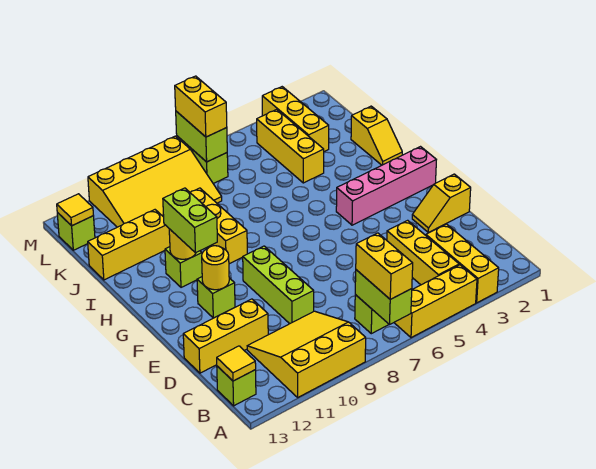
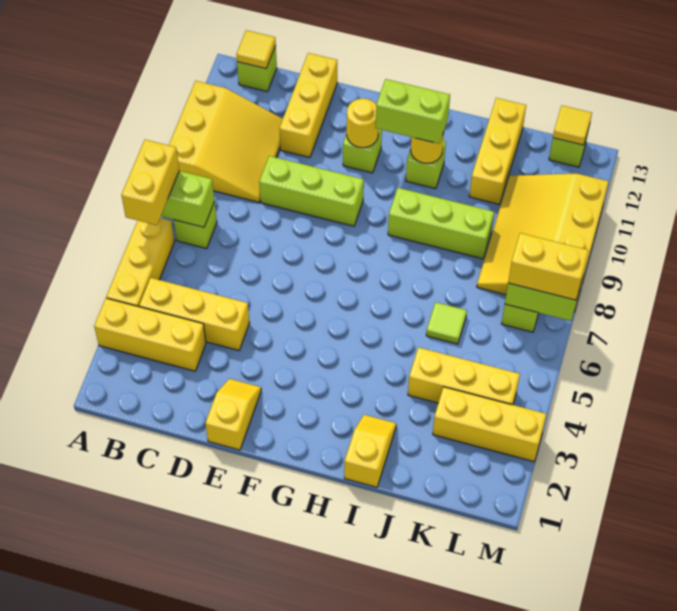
yellow brick A7:B7 level 3 -> yellow brick A6:A7 level 3
pink brick G1:G4 level 1 -> none
yellow brick H9:J9 level 1 -> lime brick H9:J9 level 1
yellow slope I1:J1 level 1 top J -> yellow slope I1:I2 level 1 top 1
none -> lime tile J6 level 1

